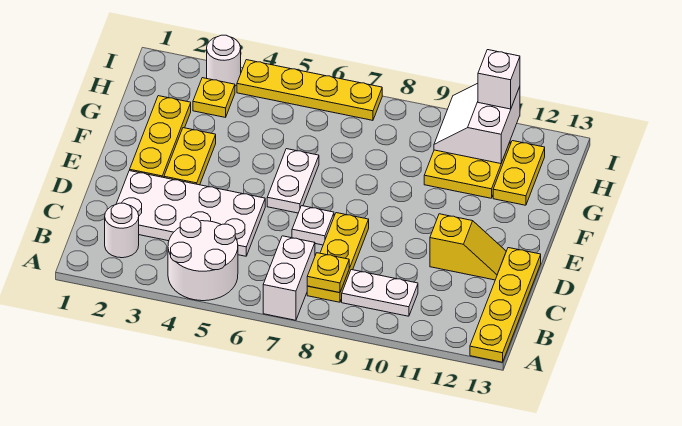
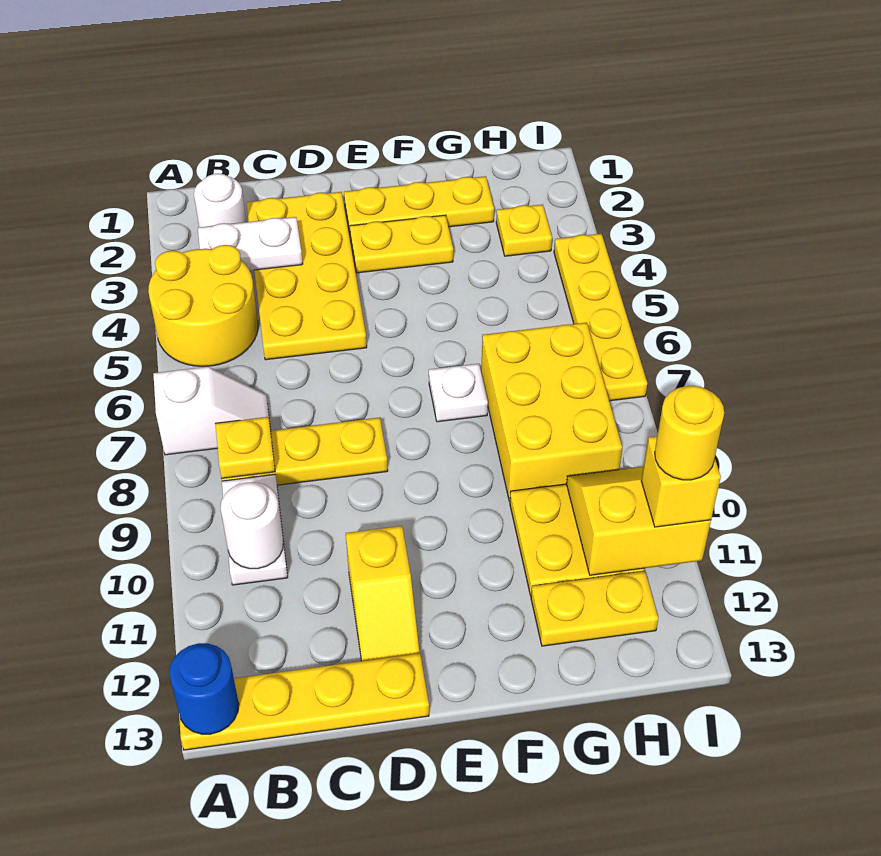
white round brick A4:B5 level 1 -> yellow round brick A4:B5 level 1
white brick A7:B7 level 1 -> white slope A7:B7 level 1 top A
none -> blue round brick A13 level 2
white plate C2:D5 level 1 -> yellow plate C2:D5 level 1
white plate D7 level 1 -> white plate F7 level 1
white plate E6:F6 level 1 -> white plate B3:C3 level 2
none -> yellow brick G7:H9 level 1
white slope H10:I11 level 2 top 11 -> yellow slope H10:I11 level 2 top 11
white round brick I3 level 1 -> white round brick B10 level 2
white brick I11 level 3 -> yellow brick I11 level 3
none -> yellow round brick I11 level 4

